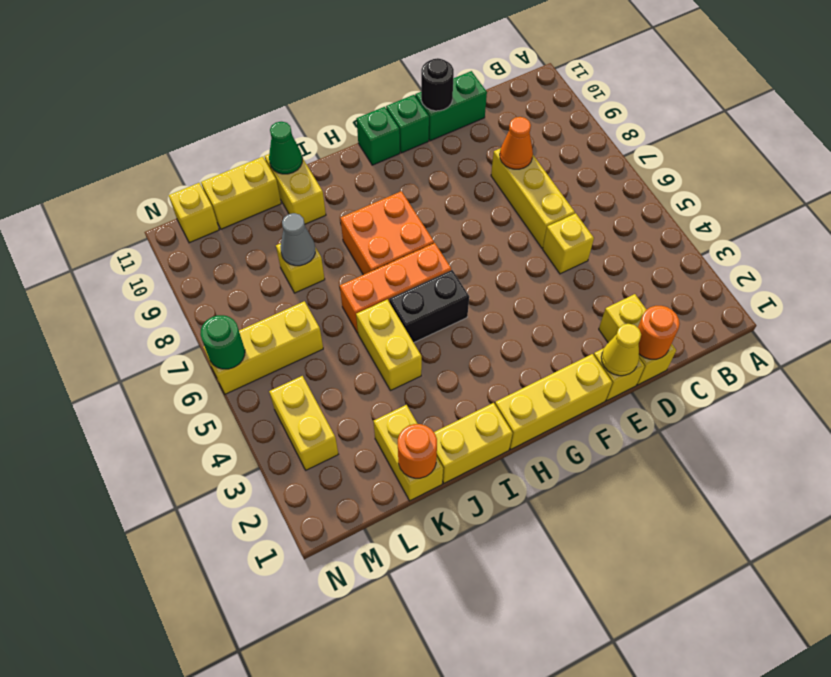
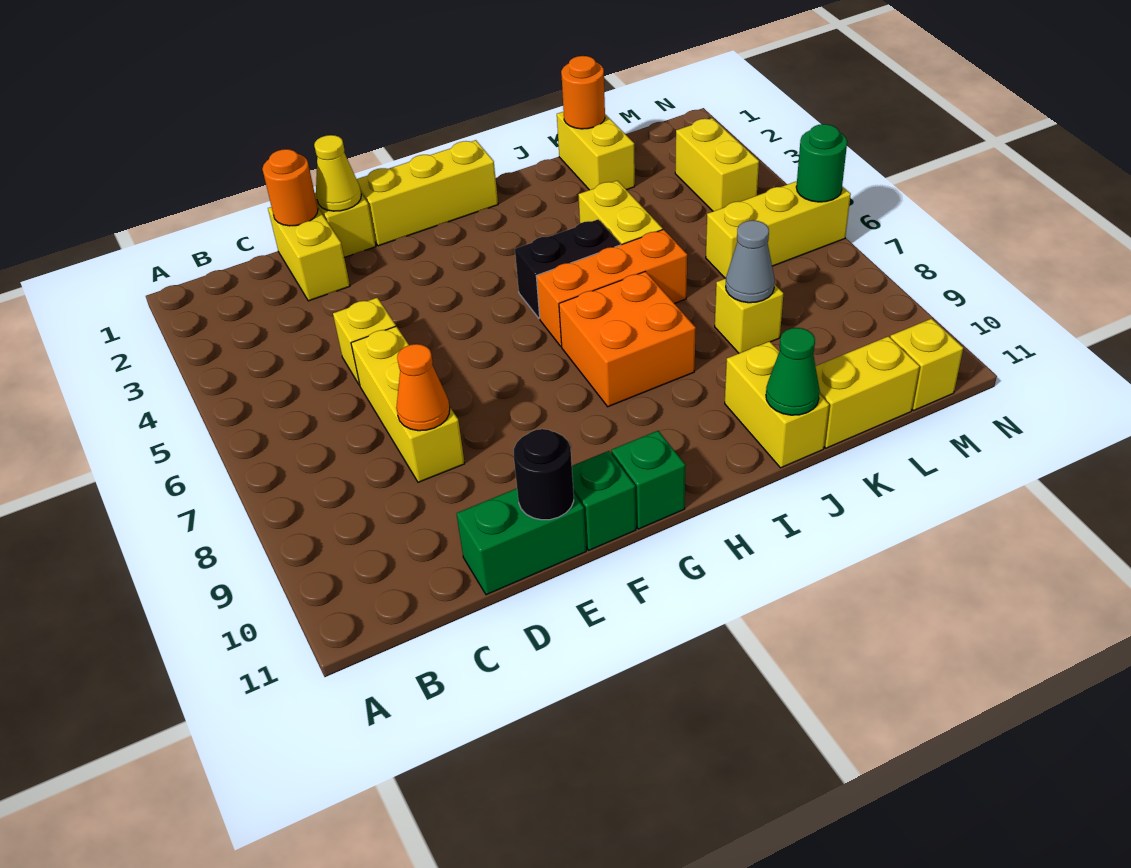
yellow brick I1:J1 level 1 -> none

